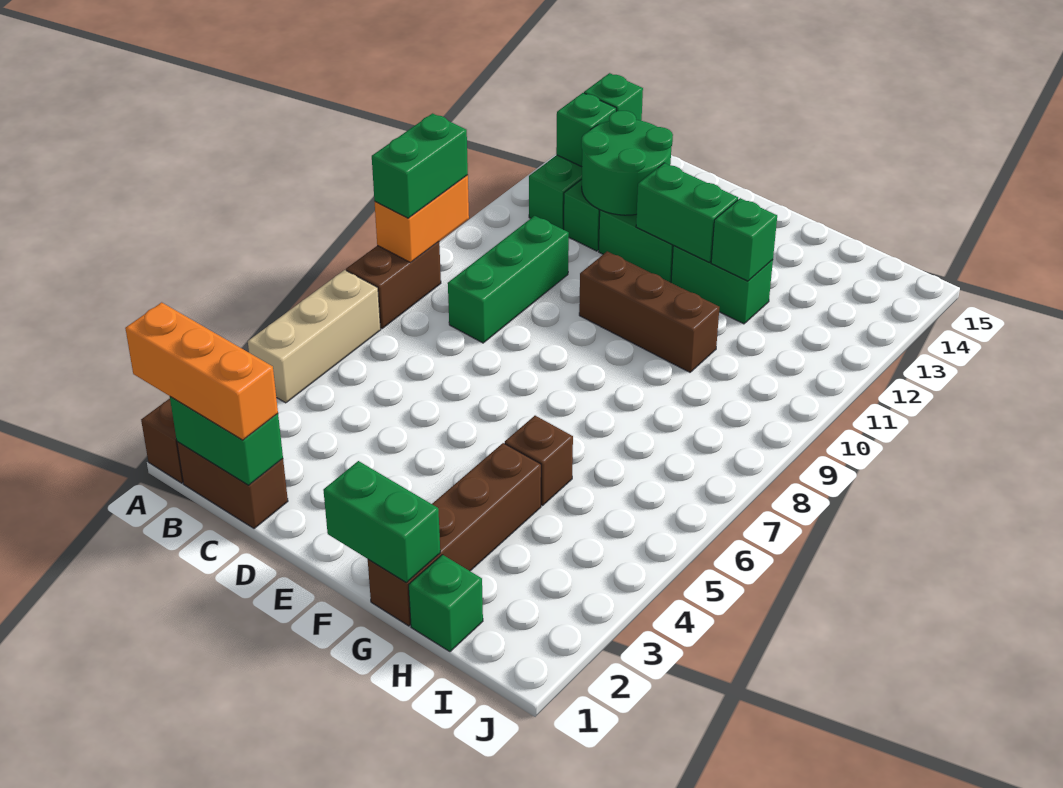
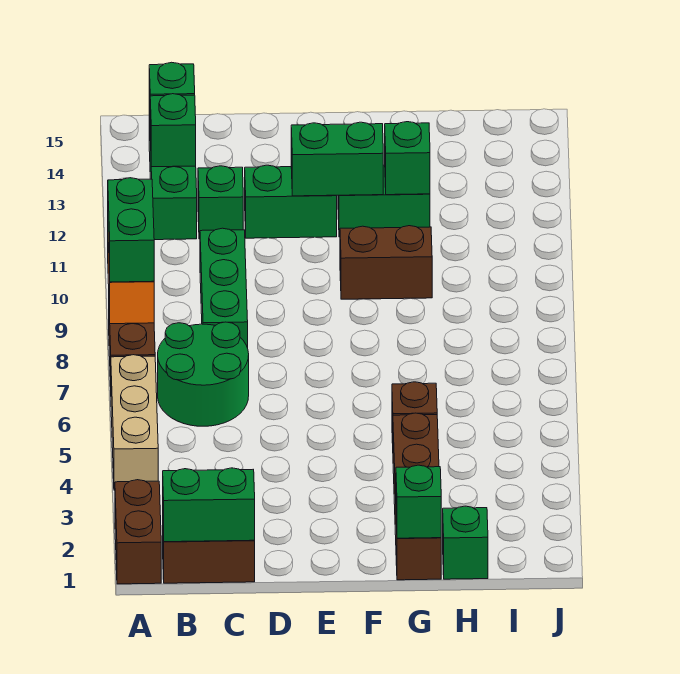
orange brick A1:C1 level 3 -> none
green round brick C12:D13 level 2 -> green round brick B6:C7 level 1
brown brick E10:G10 level 1 -> brown brick F10:G10 level 1
green brick F1:G1 level 2 -> green brick G1 level 2

